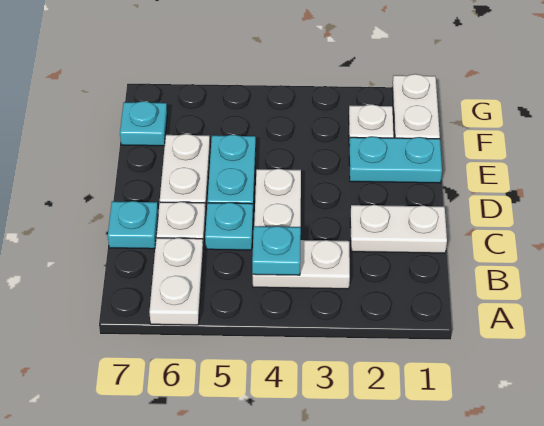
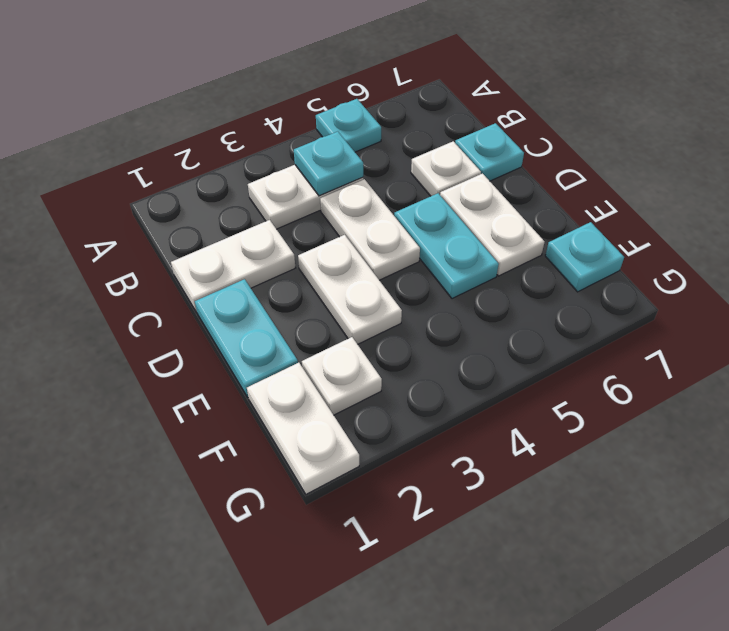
white plate A6:B6 level 1 -> white plate D3:E3 level 1
cyan plate C5 level 1 -> cyan plate A5 level 1
cyan plate E1:E2 level 1 -> cyan plate D1:E1 level 1

